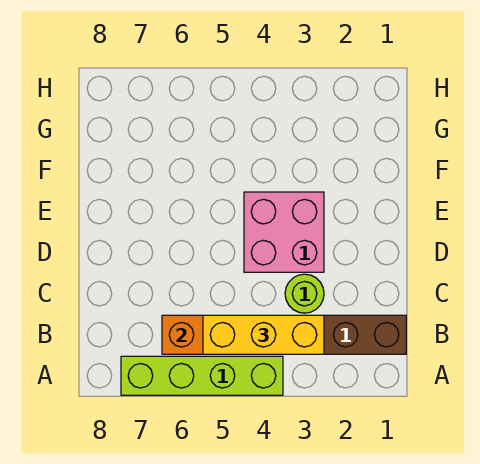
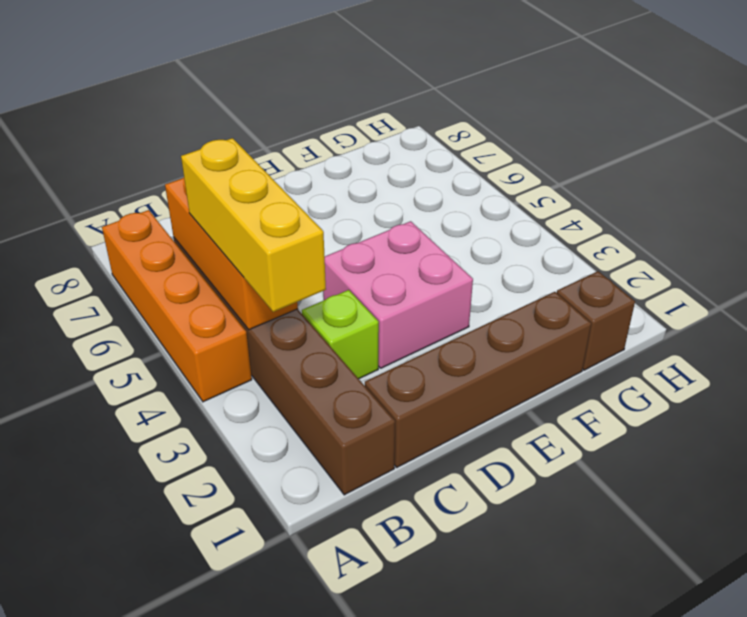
lime brick A4:A7 level 1 -> orange brick A4:A7 level 1
none -> brown brick C1:F1 level 1
lime round brick C3 level 1 -> lime brick C3 level 1
none -> brown brick G1 level 1

